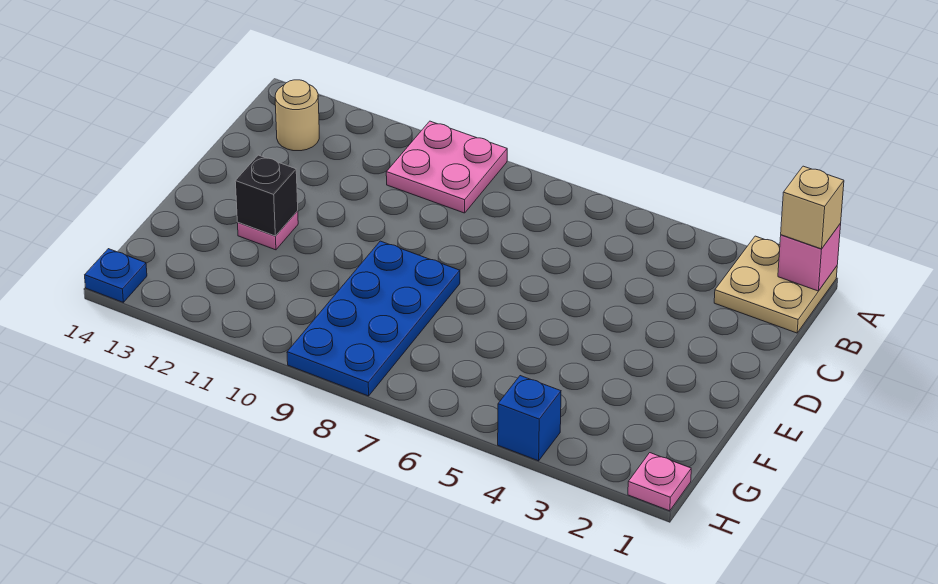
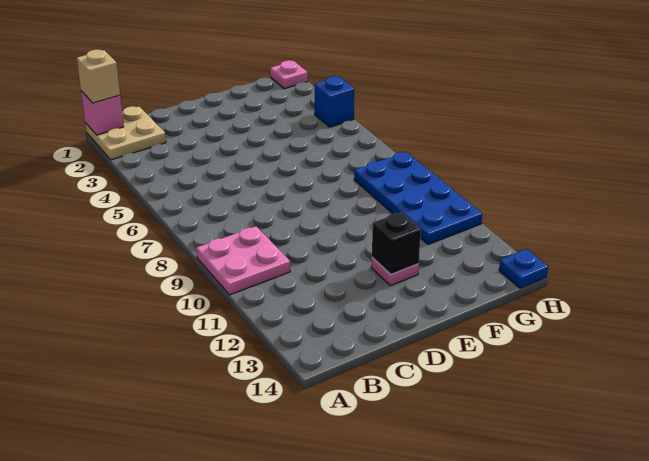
tan round brick B13 level 1 -> none
blue plate E8:H9 level 1 -> blue plate G8:H11 level 1

